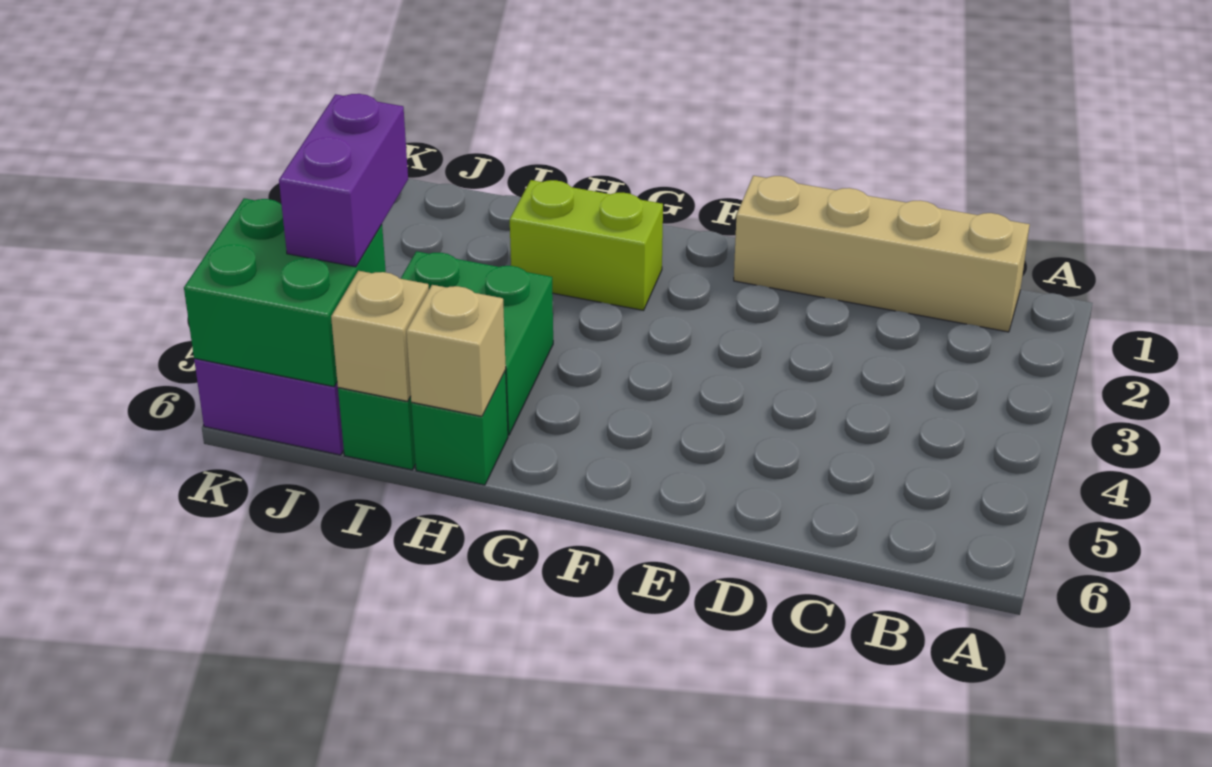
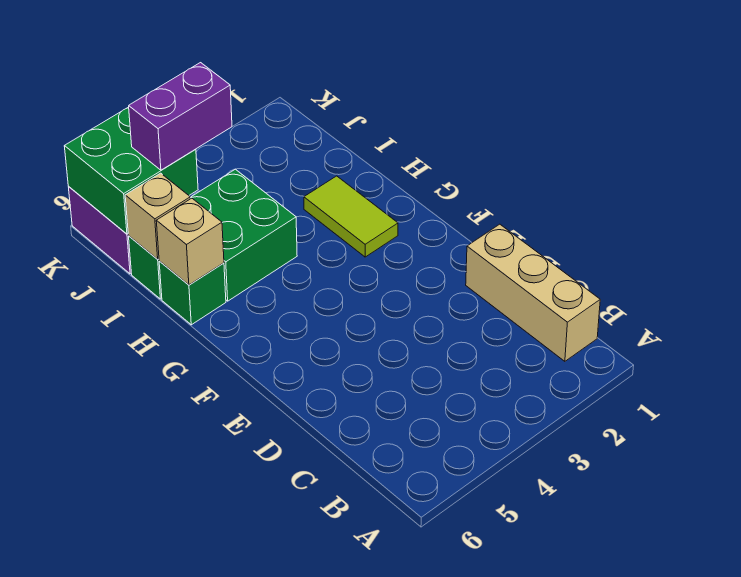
tan brick B1:E1 level 1 -> tan brick B1:D1 level 1
lime brick G2:H2 level 1 -> lime tile G2:H2 level 1

